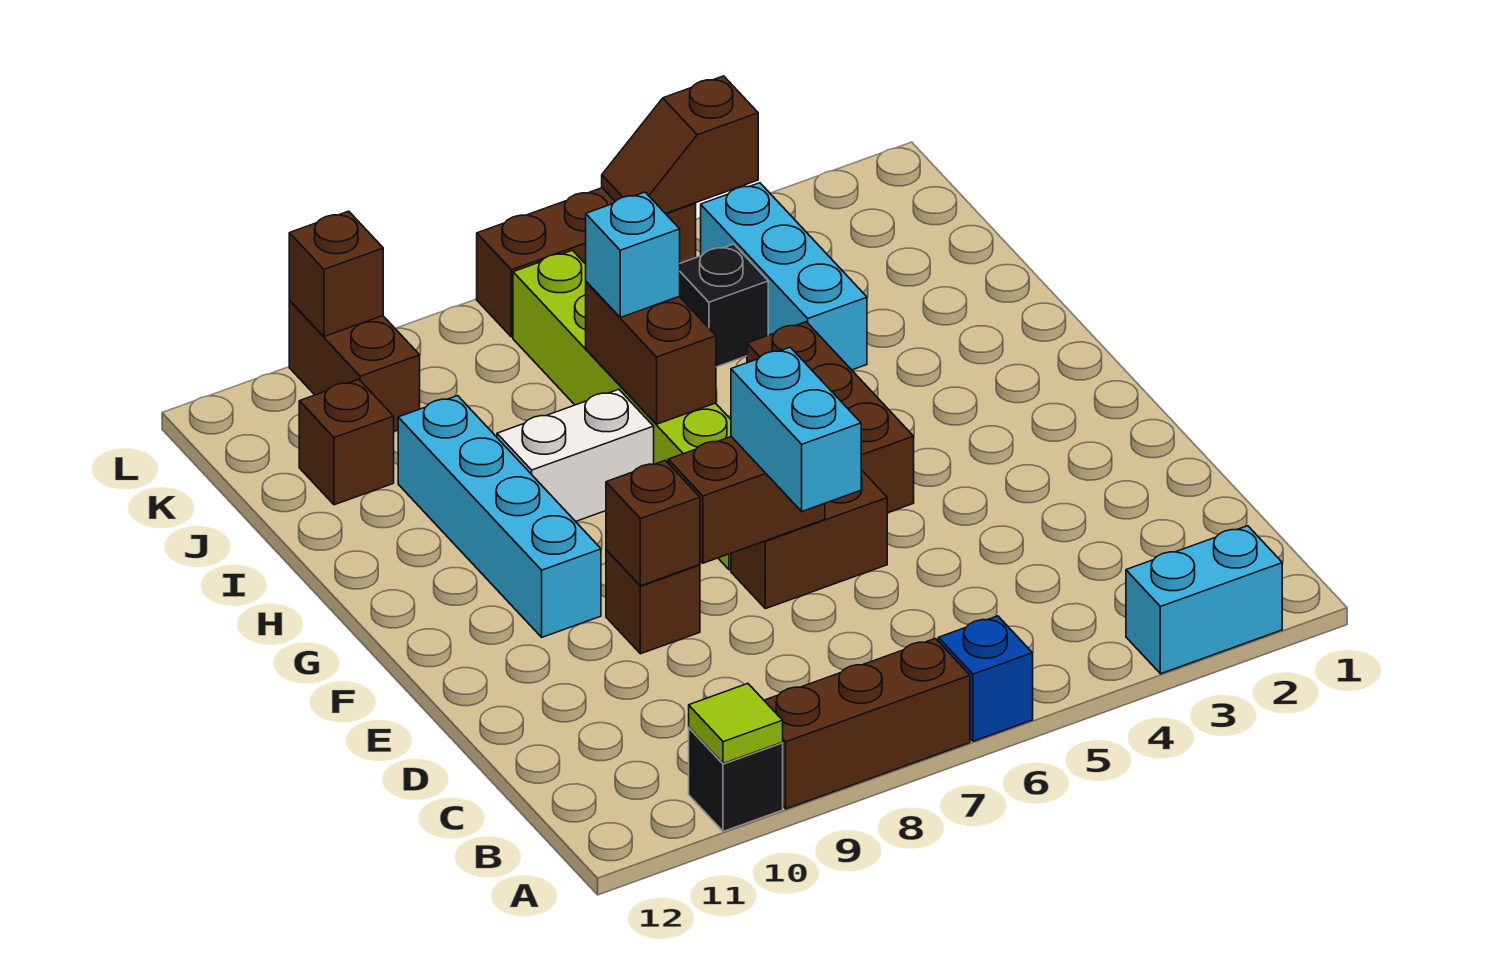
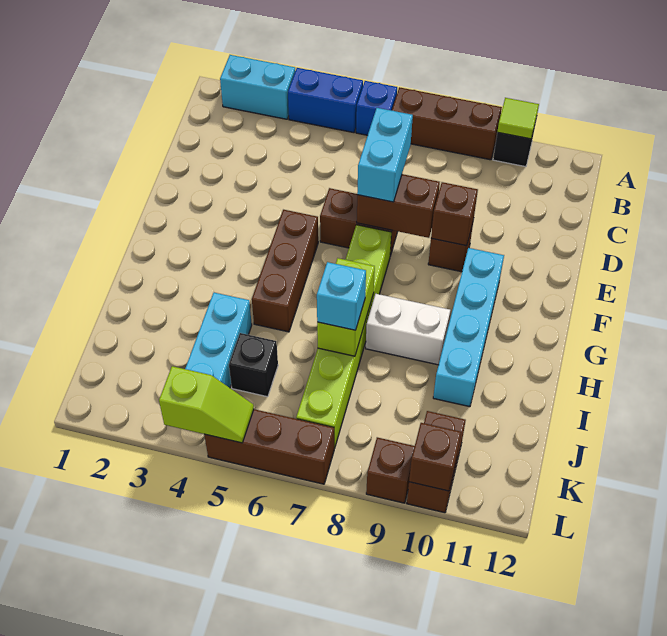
none -> blue brick A4:A5 level 1
brown brick H7:I7 level 2 -> lime brick H7:I7 level 2
brown brick J11 level 1 -> brown brick L9 level 1
brown slope L4:L5 level 2 top 4 -> lime slope L4:L5 level 2 top 4

